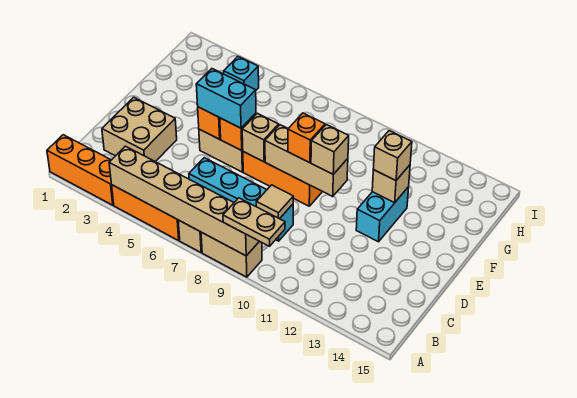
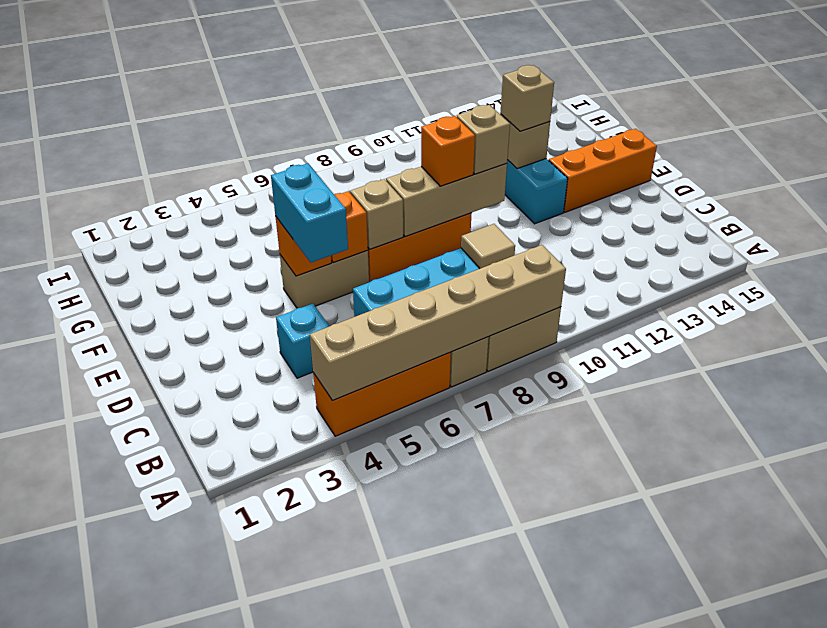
orange brick A1:A3 level 1 -> orange brick E13:E15 level 1
tan plate A9:A10 level 3 -> none
tan brick C2:D3 level 1 -> none
cyan brick E5:E6 level 3 -> cyan brick D5:E5 level 3
cyan brick H4 level 1 -> cyan brick C4 level 1

